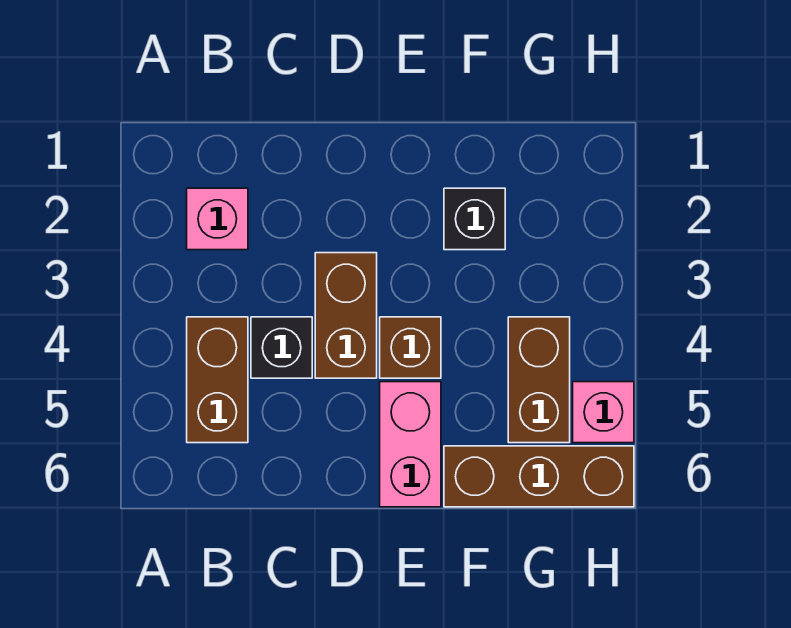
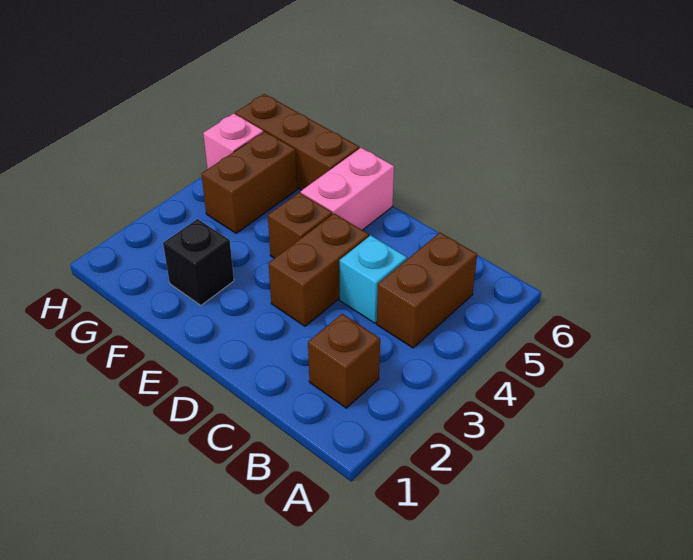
pink brick B2 level 1 -> brown brick B2 level 1
black brick C4 level 1 -> cyan brick C4 level 1

